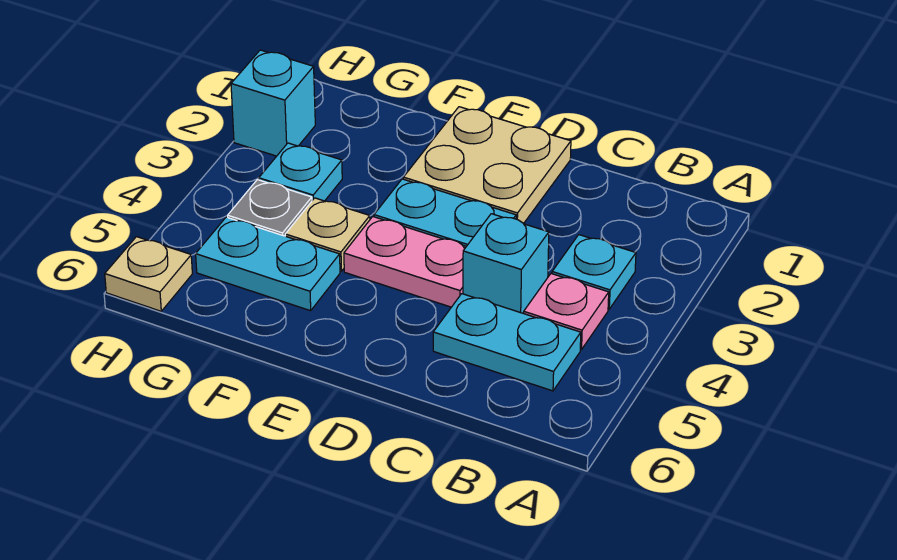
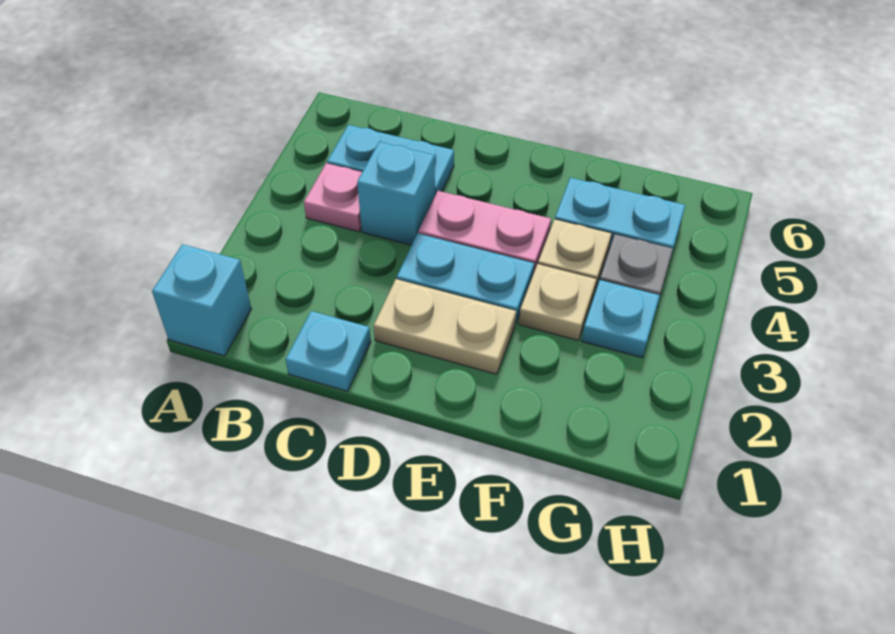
cyan plate B3 level 1 -> cyan plate C1 level 1
tan plate D1:E2 level 1 -> tan plate D2:E2 level 1
cyan brick H2 level 1 -> cyan brick A1 level 1
tan plate H6 level 1 -> tan plate F3 level 1

